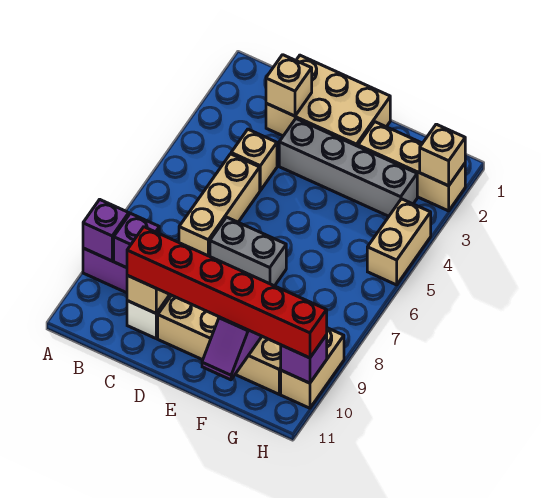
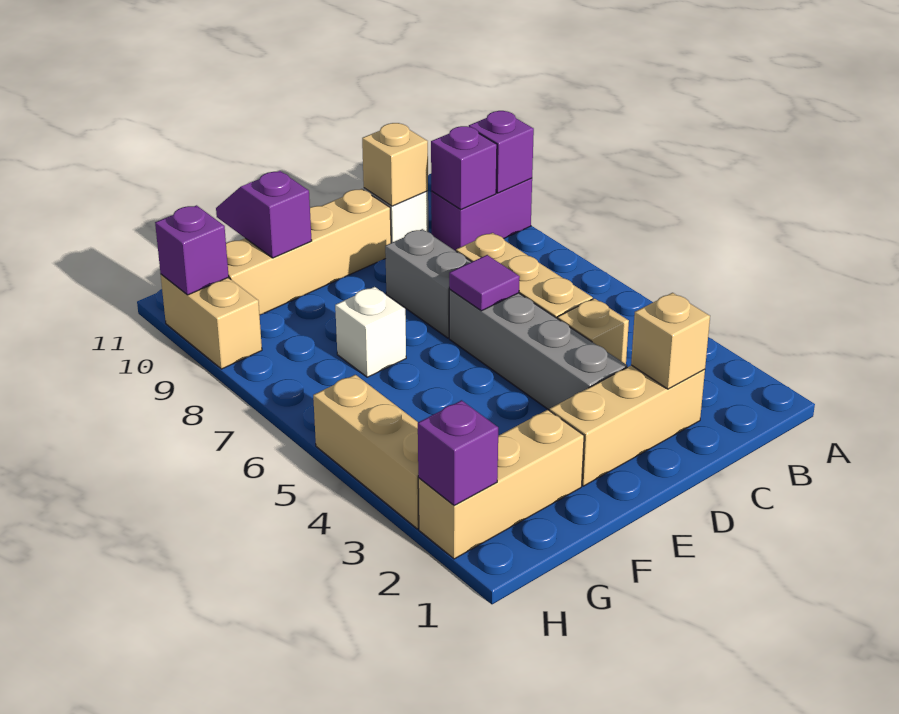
tan brick C1:E2 level 1 -> tan brick C2:E2 level 1
red brick C10:H10 level 3 -> none
grey brick D3:G3 level 1 -> grey brick D3:D6 level 1
none -> purple tile D6 level 2
grey brick D7:E7 level 1 -> grey brick D7:D8 level 1
none -> white brick F7 level 1
tan brick H2 level 2 -> purple brick H2 level 2
tan brick H4:H5 level 1 -> tan brick H3:H5 level 1

